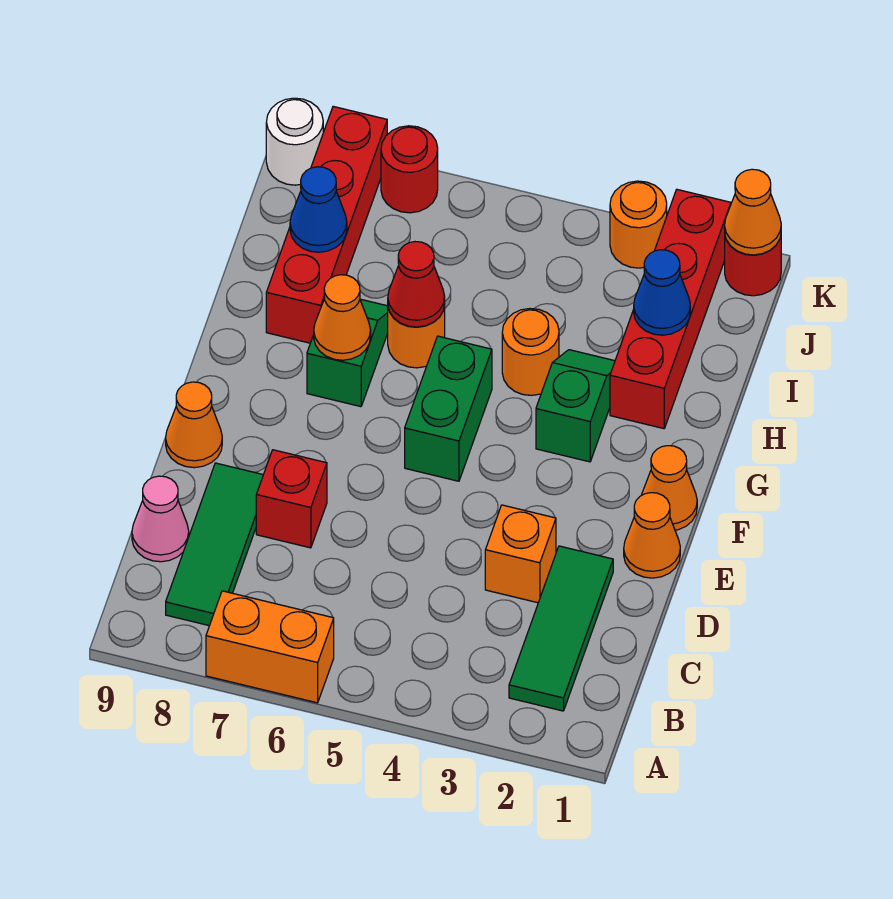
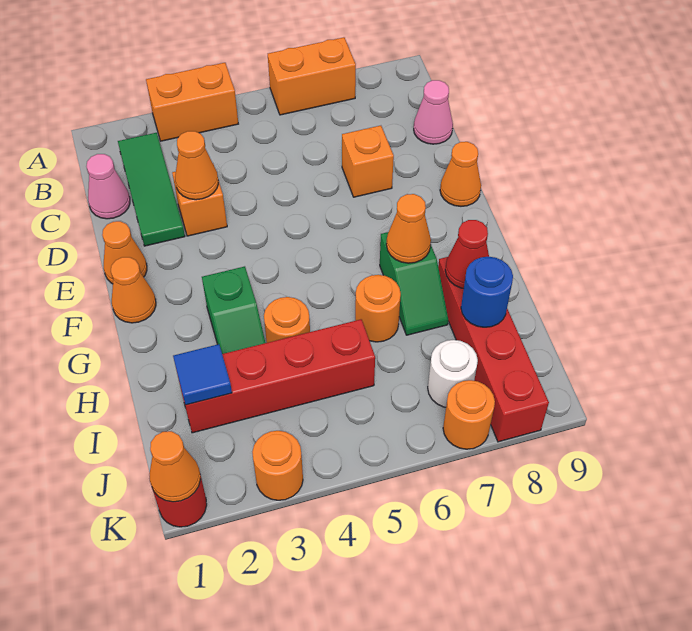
none -> orange brick A3:A4 level 1
green tile B8:D8 level 1 -> none
none -> pink cone C1 level 1
none -> orange cone D3 level 2
red brick D7 level 1 -> orange brick D7 level 1
green brick F5:G5 level 1 -> none
red brick H2:K2 level 1 -> red brick I2:I5 level 1
red cone H6 level 2 -> red cone H8 level 2
blue cone I2 level 2 -> blue tile I2 level 2
blue cone I8 level 2 -> blue round brick I8 level 2
red round brick K7 level 1 -> orange round brick K7 level 1
white round brick K9 level 1 -> white round brick J7 level 1

